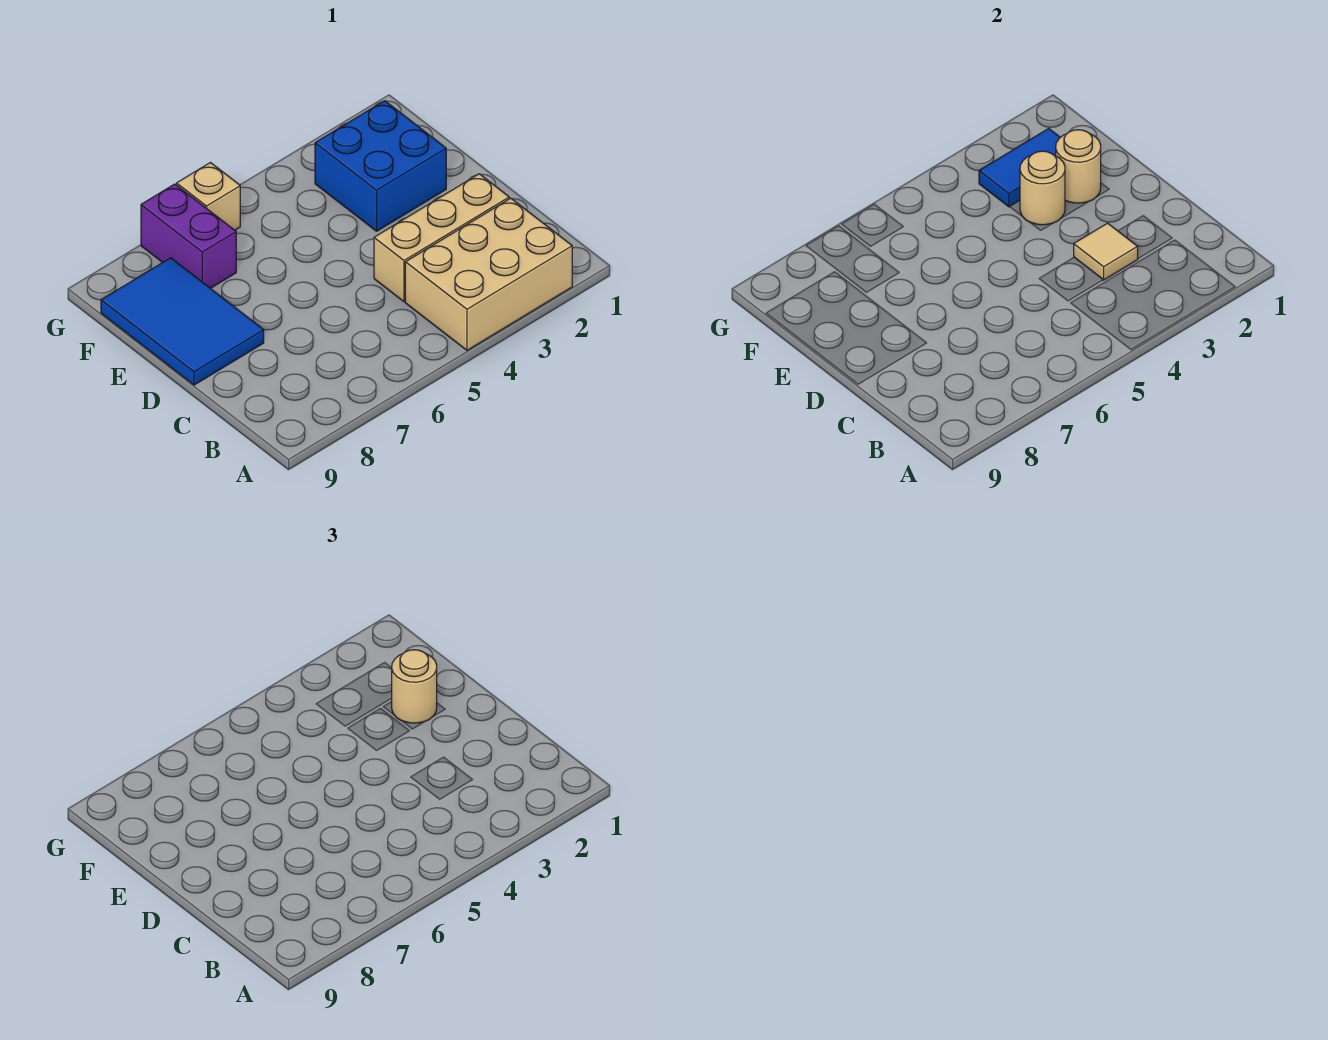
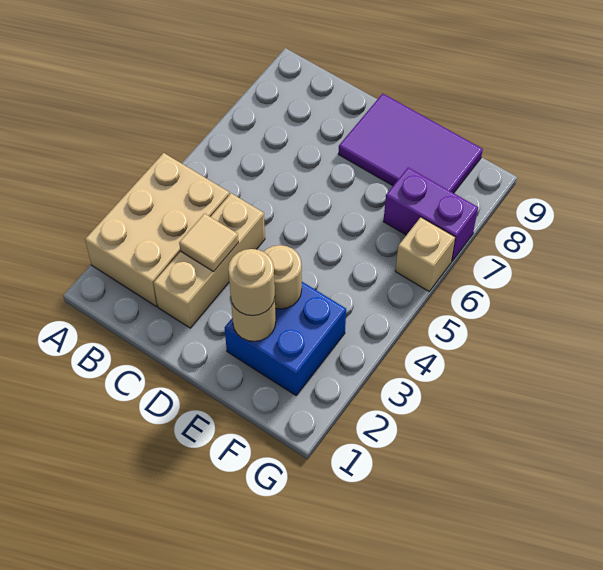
blue tile D8:F9 level 1 -> purple tile D8:F9 level 1
blue tile F2:F3 level 2 -> none

